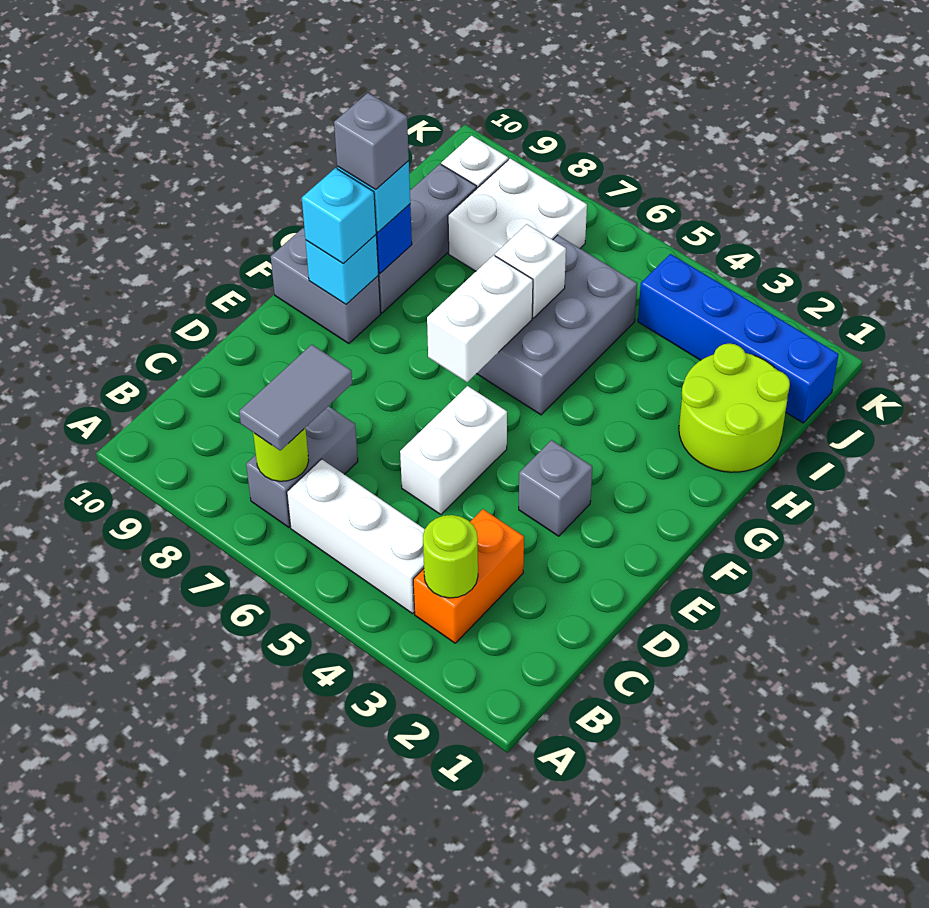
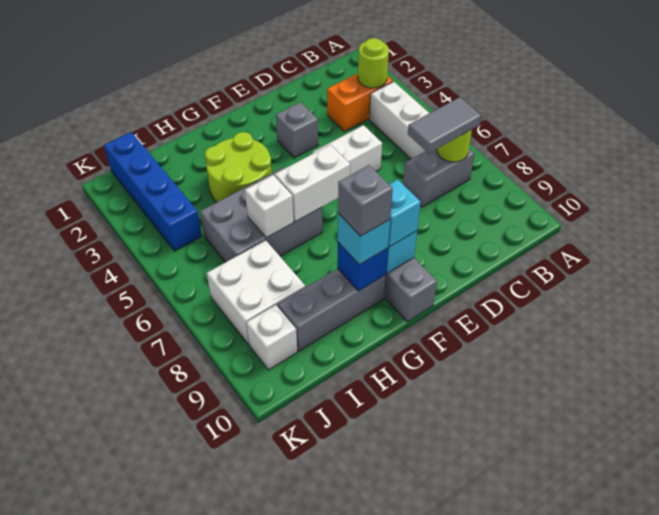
lime round brick H1:I2 level 1 -> lime round brick G3:H4 level 1

